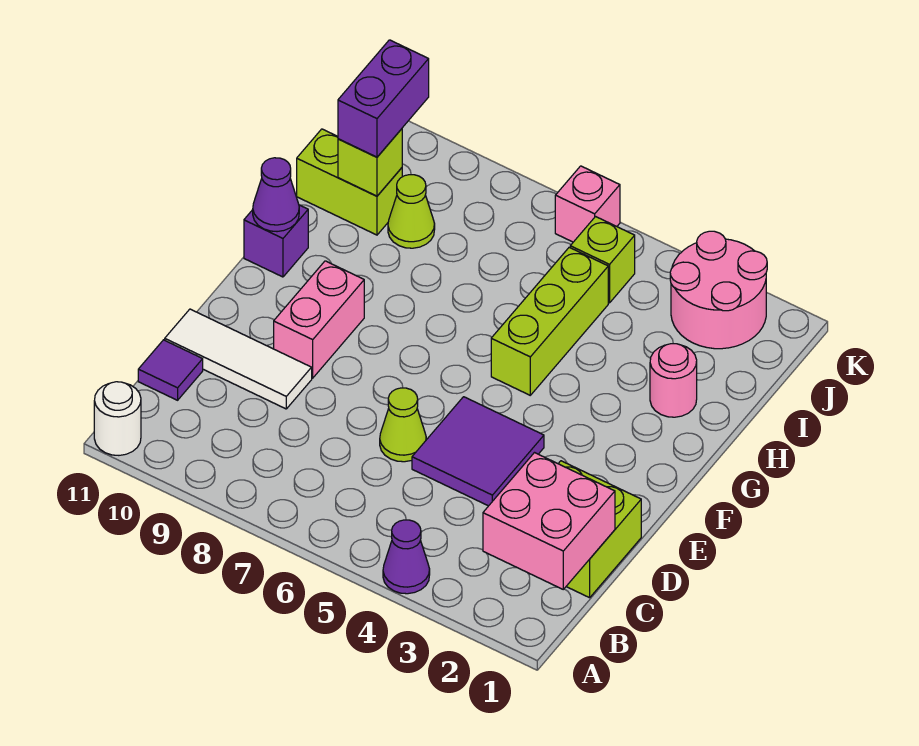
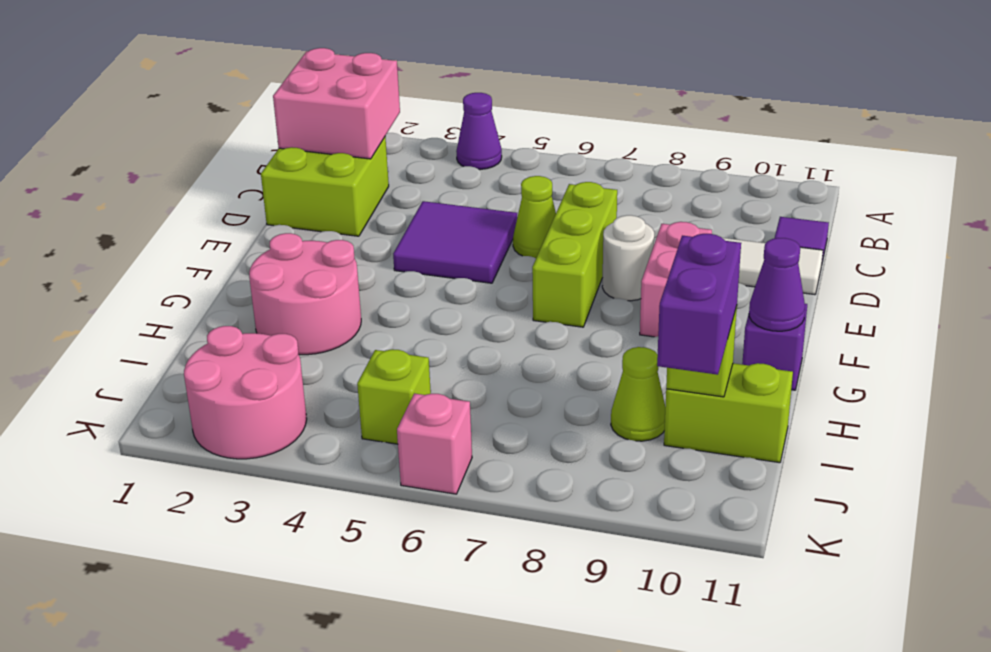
white round brick A11 level 1 -> white round brick E8 level 1
lime brick G5:I5 level 1 -> lime brick D7:F7 level 1
pink round brick H2 level 1 -> pink round brick G2:H3 level 1

